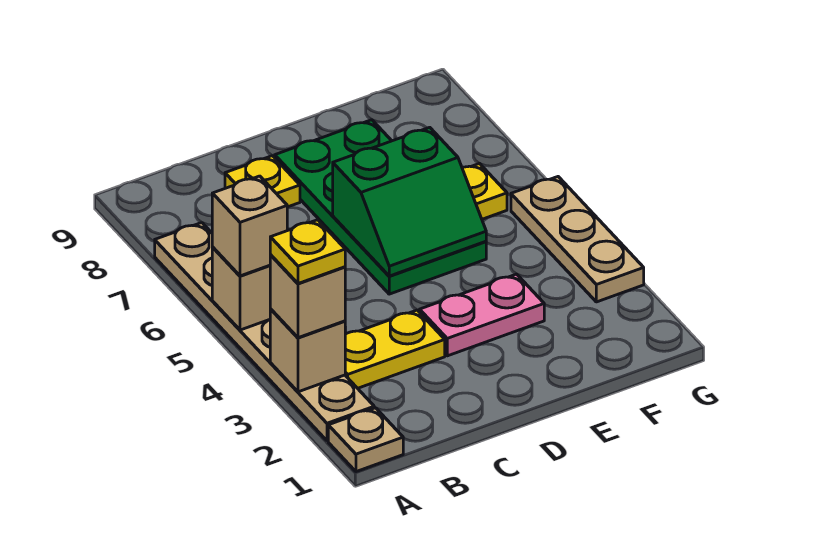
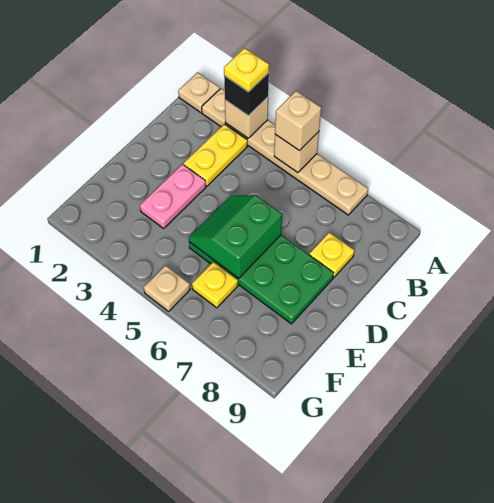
tan brick A3 level 3 -> black brick A3 level 3
tan plate G3:G5 level 1 -> tan plate G5 level 1

